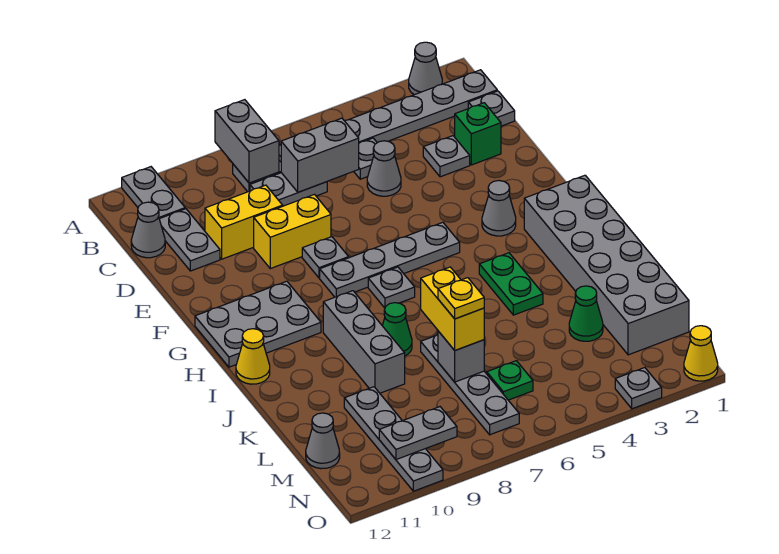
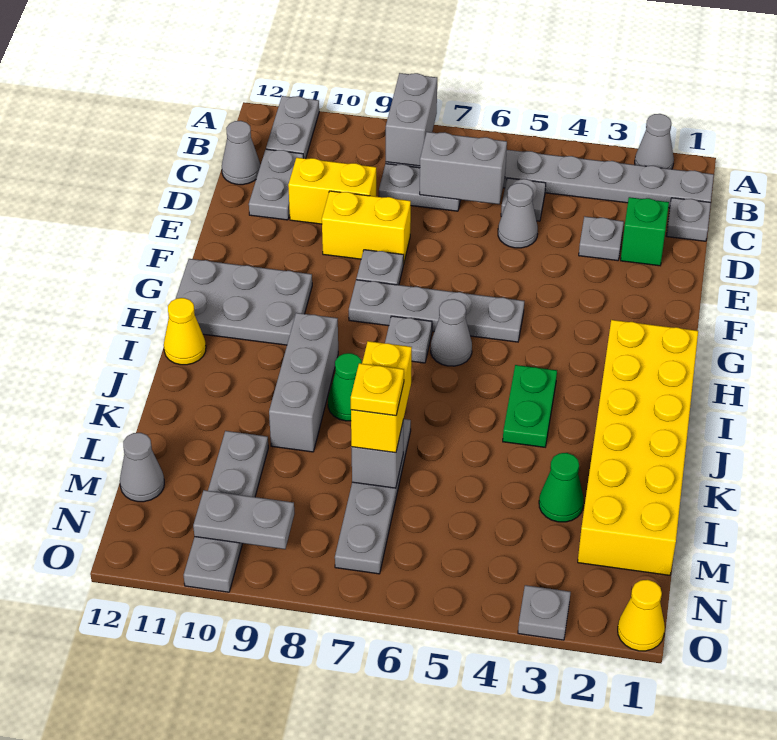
grey cone G3 level 1 -> grey cone H6 level 1
grey brick H1:M2 level 1 -> yellow brick H1:M2 level 1
green plate M6 level 1 -> none

